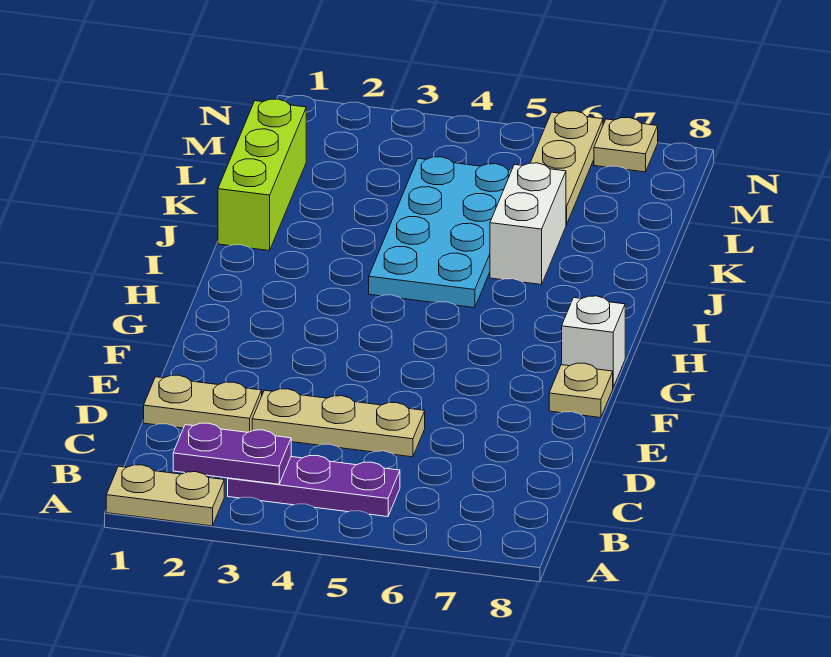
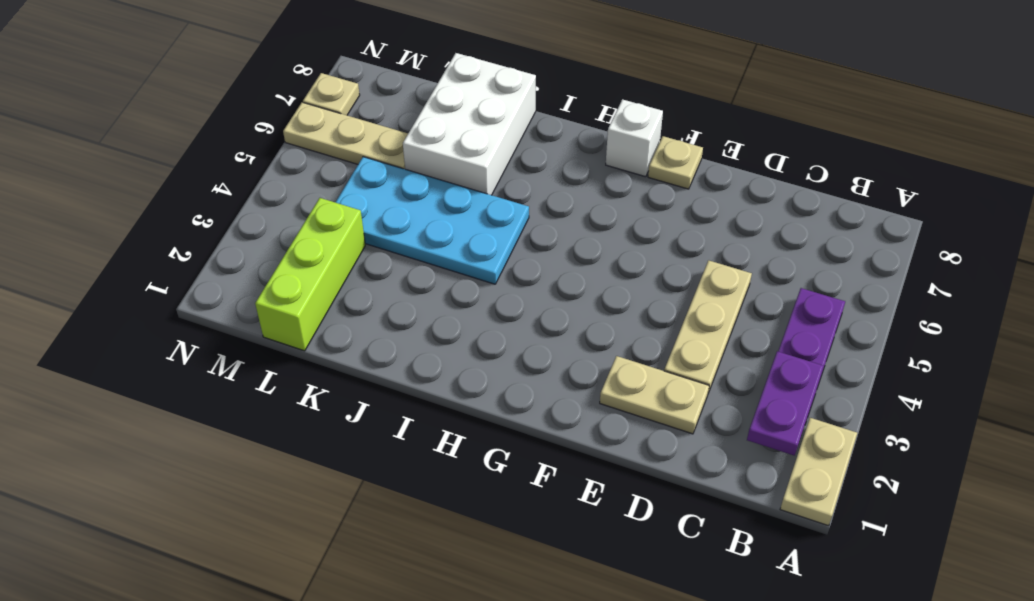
tan plate D1:D2 level 1 -> tan plate D2:E2 level 1
lime brick J1:L1 level 1 -> lime brick L1:L3 level 1
white brick J6:K6 level 1 -> white brick J6:K8 level 1

